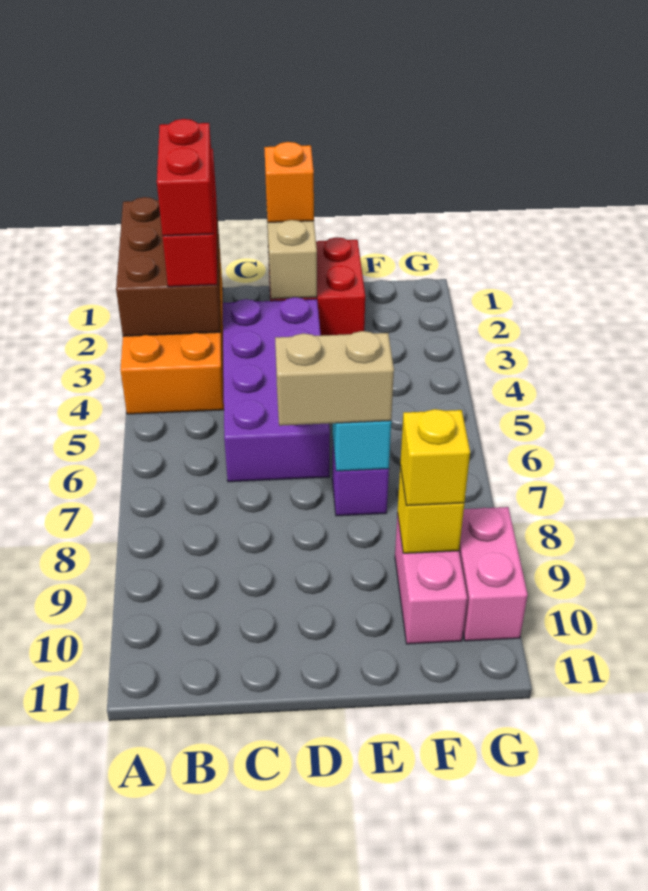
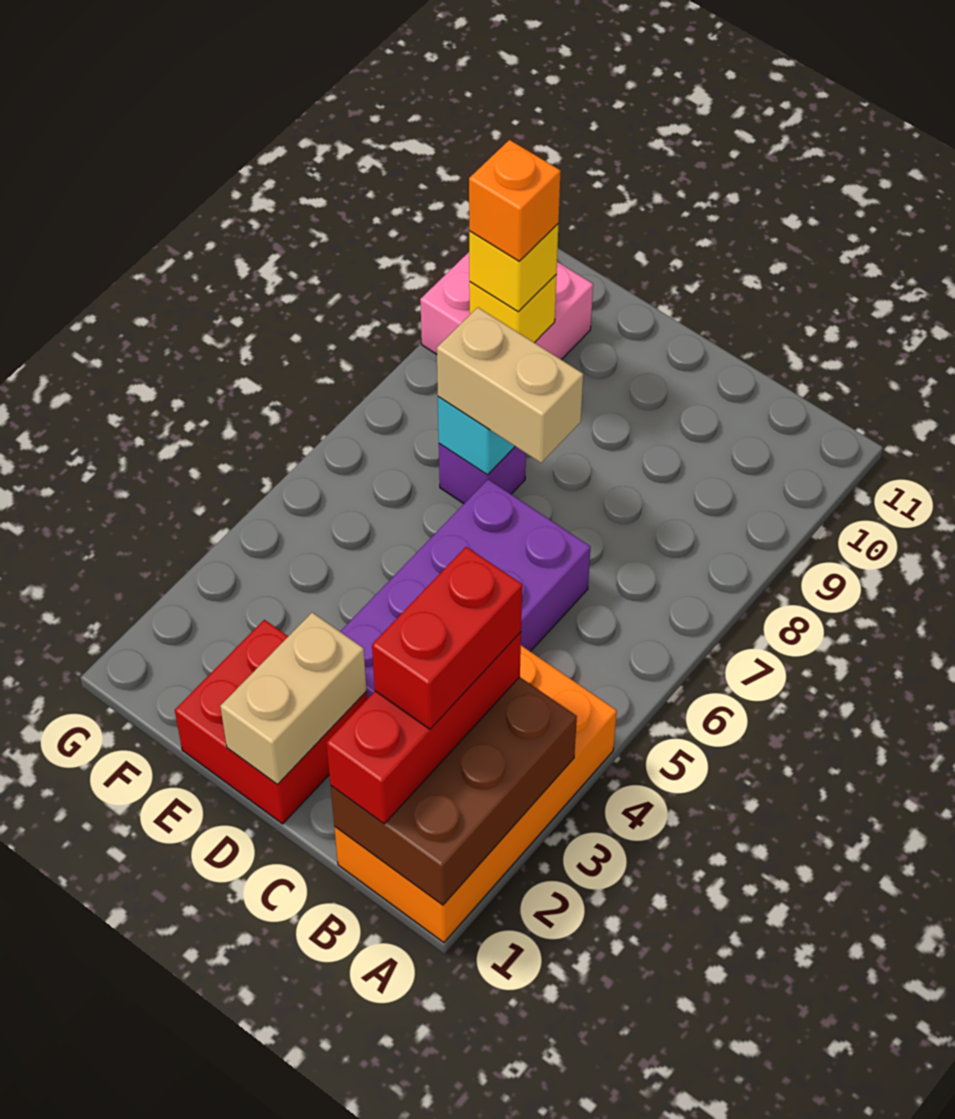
orange brick D1 level 3 -> orange brick F9 level 4

